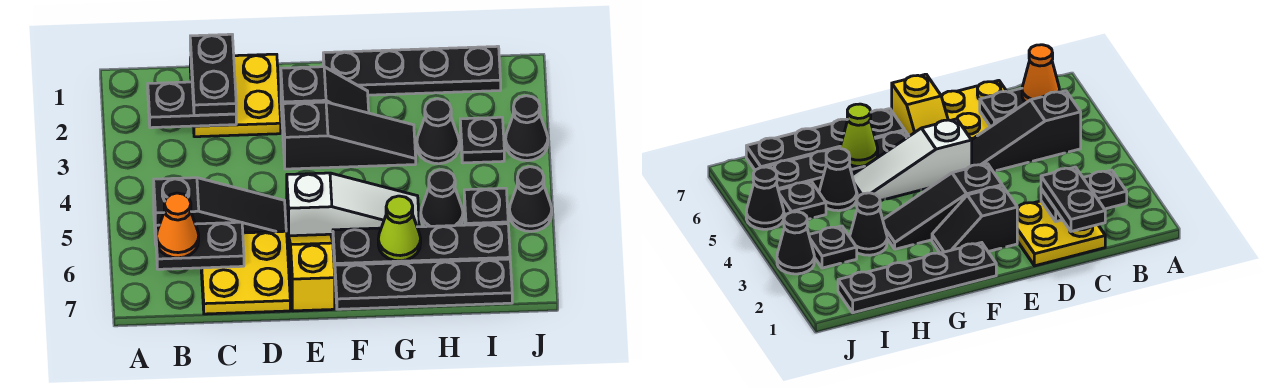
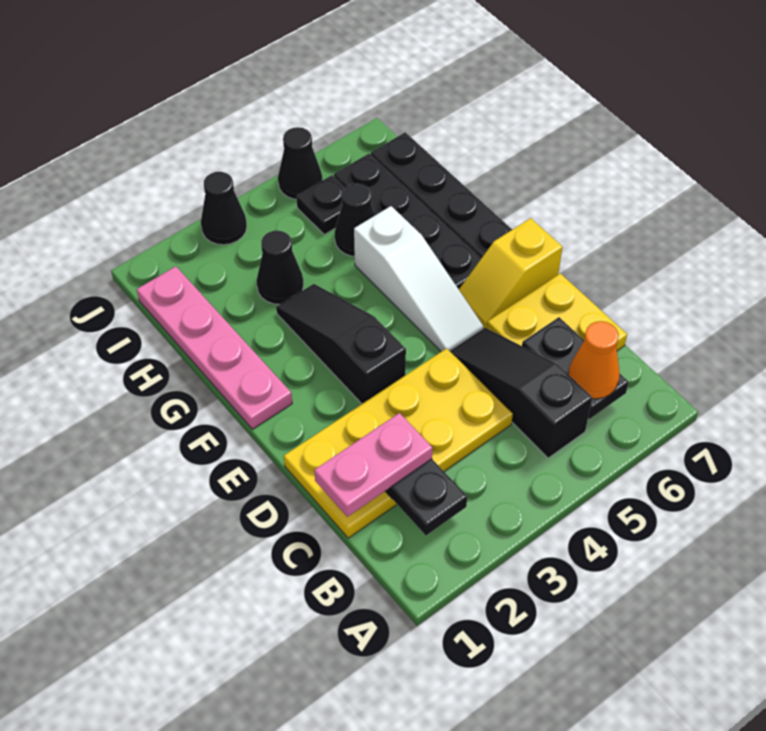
yellow plate C1:D2 level 1 -> yellow plate C1:D4 level 1
black plate C1:C2 level 3 -> pink plate C1:C2 level 3
black slope E2:F2 level 1 top E -> none
white slope E5:G5 level 1 top E -> white slope E5:G5 level 1 top G
black plate F1:I1 level 1 -> pink plate F1:I1 level 1
lime cone G6 level 2 -> none
black plate I3 level 1 -> none

